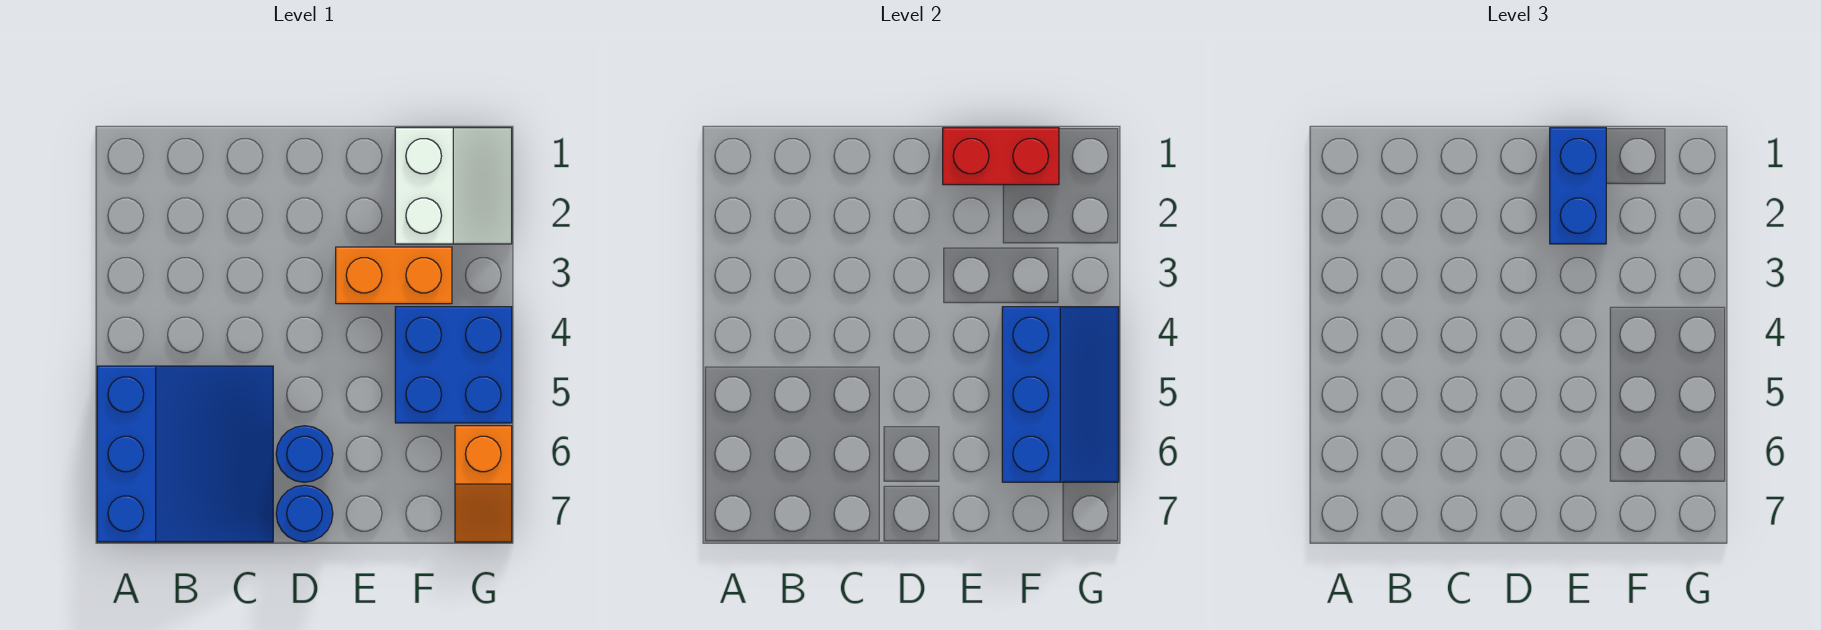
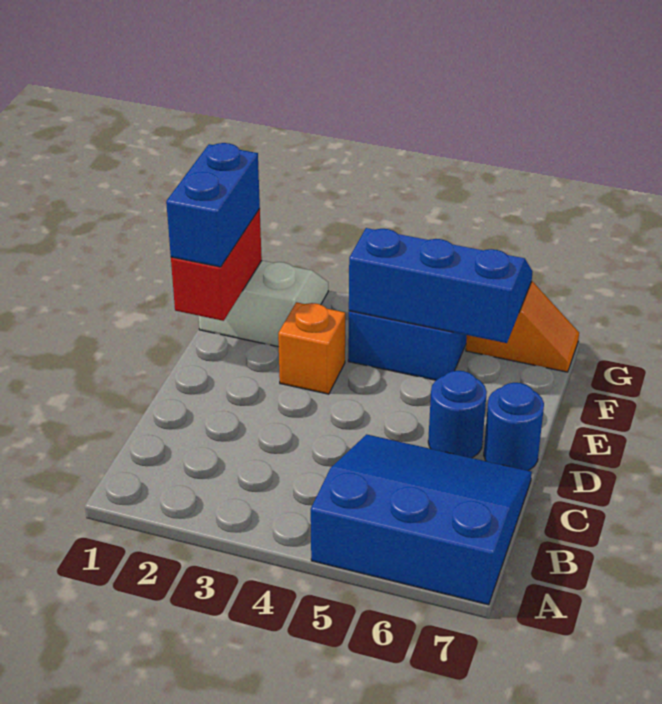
blue brick E1:E2 level 3 -> blue brick E1:F1 level 3
orange brick E3:F3 level 1 -> orange brick E3 level 1

